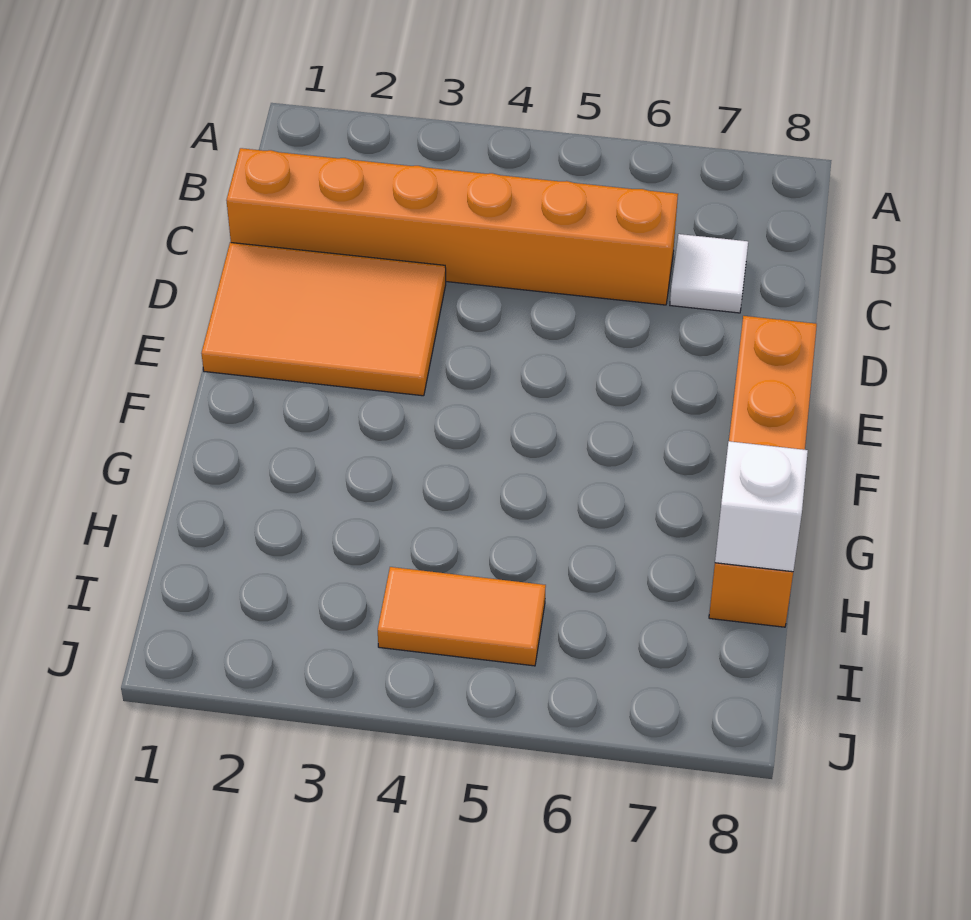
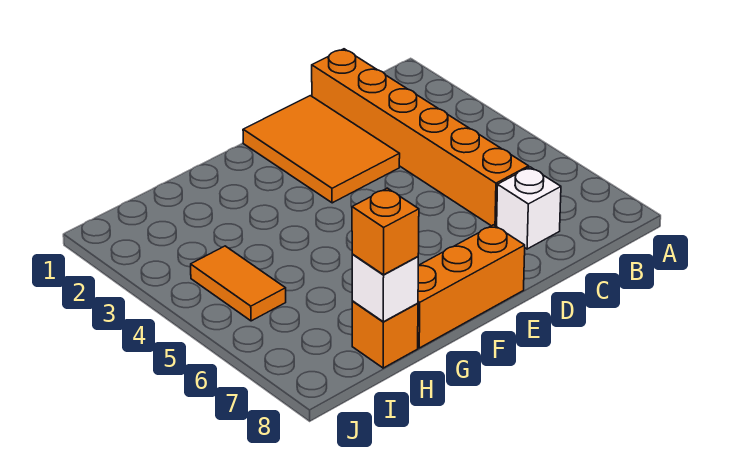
white tile C7 level 1 -> white brick C7 level 1
none -> orange brick H8 level 3

